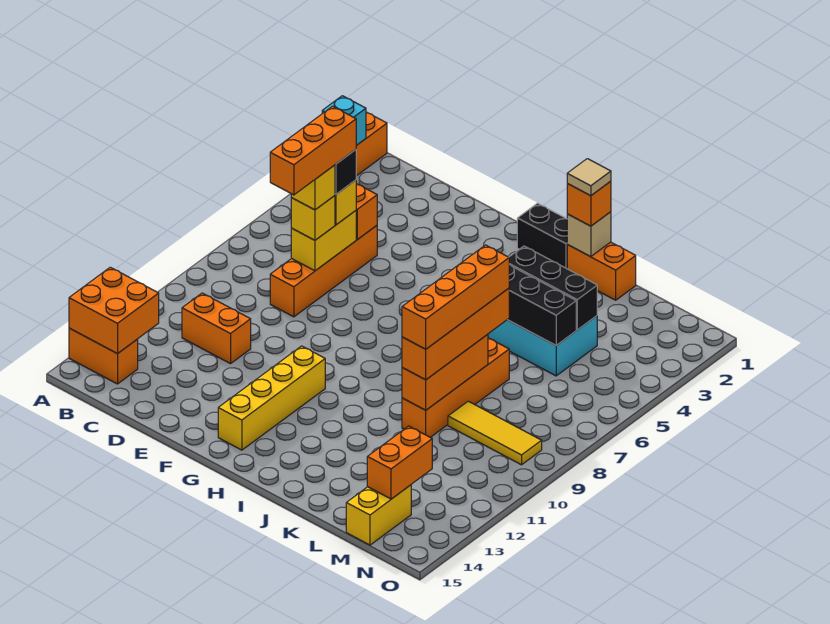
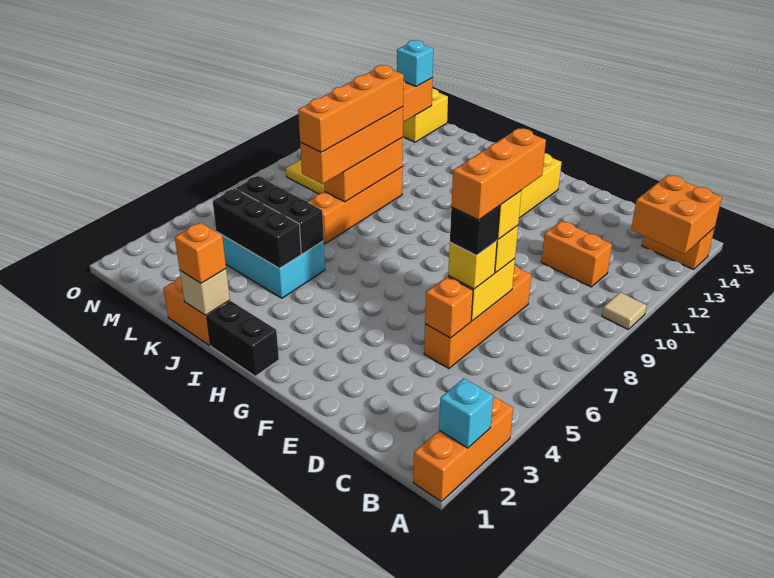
tan tile J1 level 4 -> tan tile A10 level 1
none -> cyan brick M14 level 3

